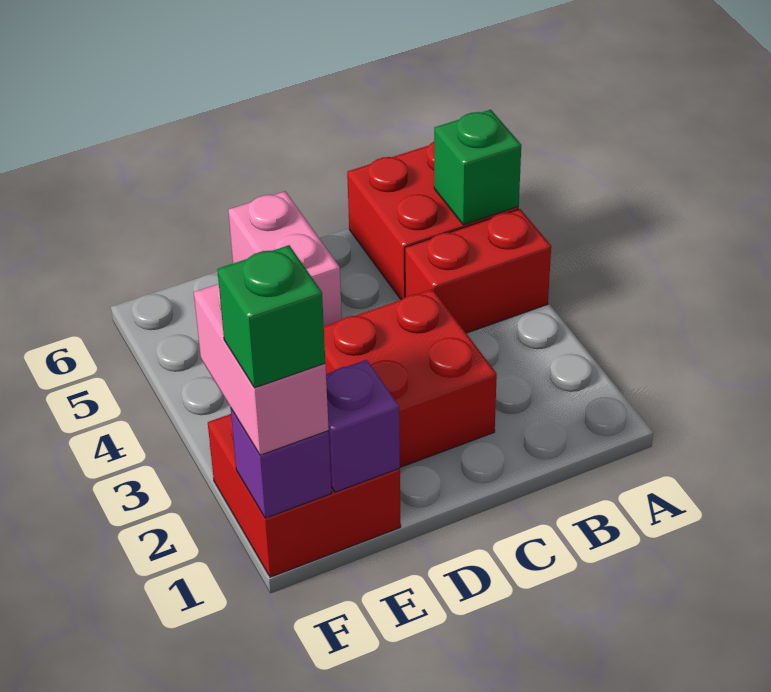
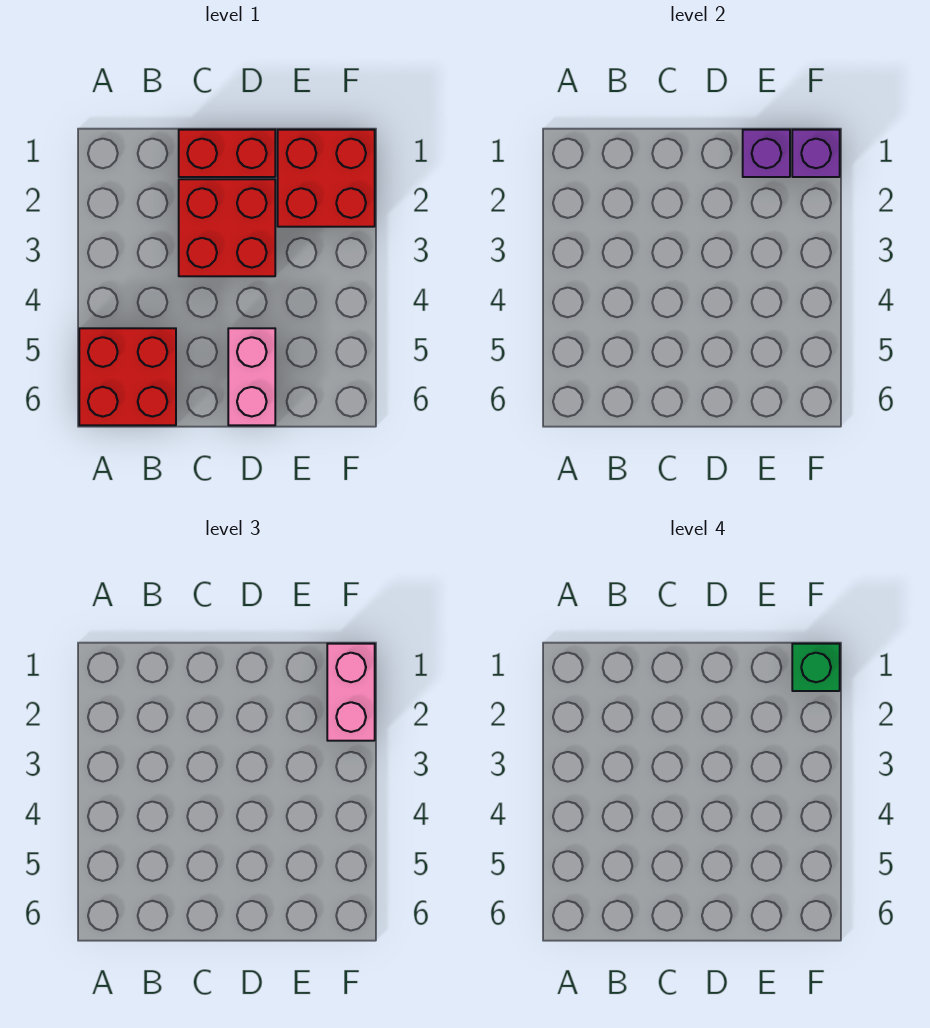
red brick A4:B4 level 1 -> red brick C1:D1 level 1
green brick A5 level 2 -> none

